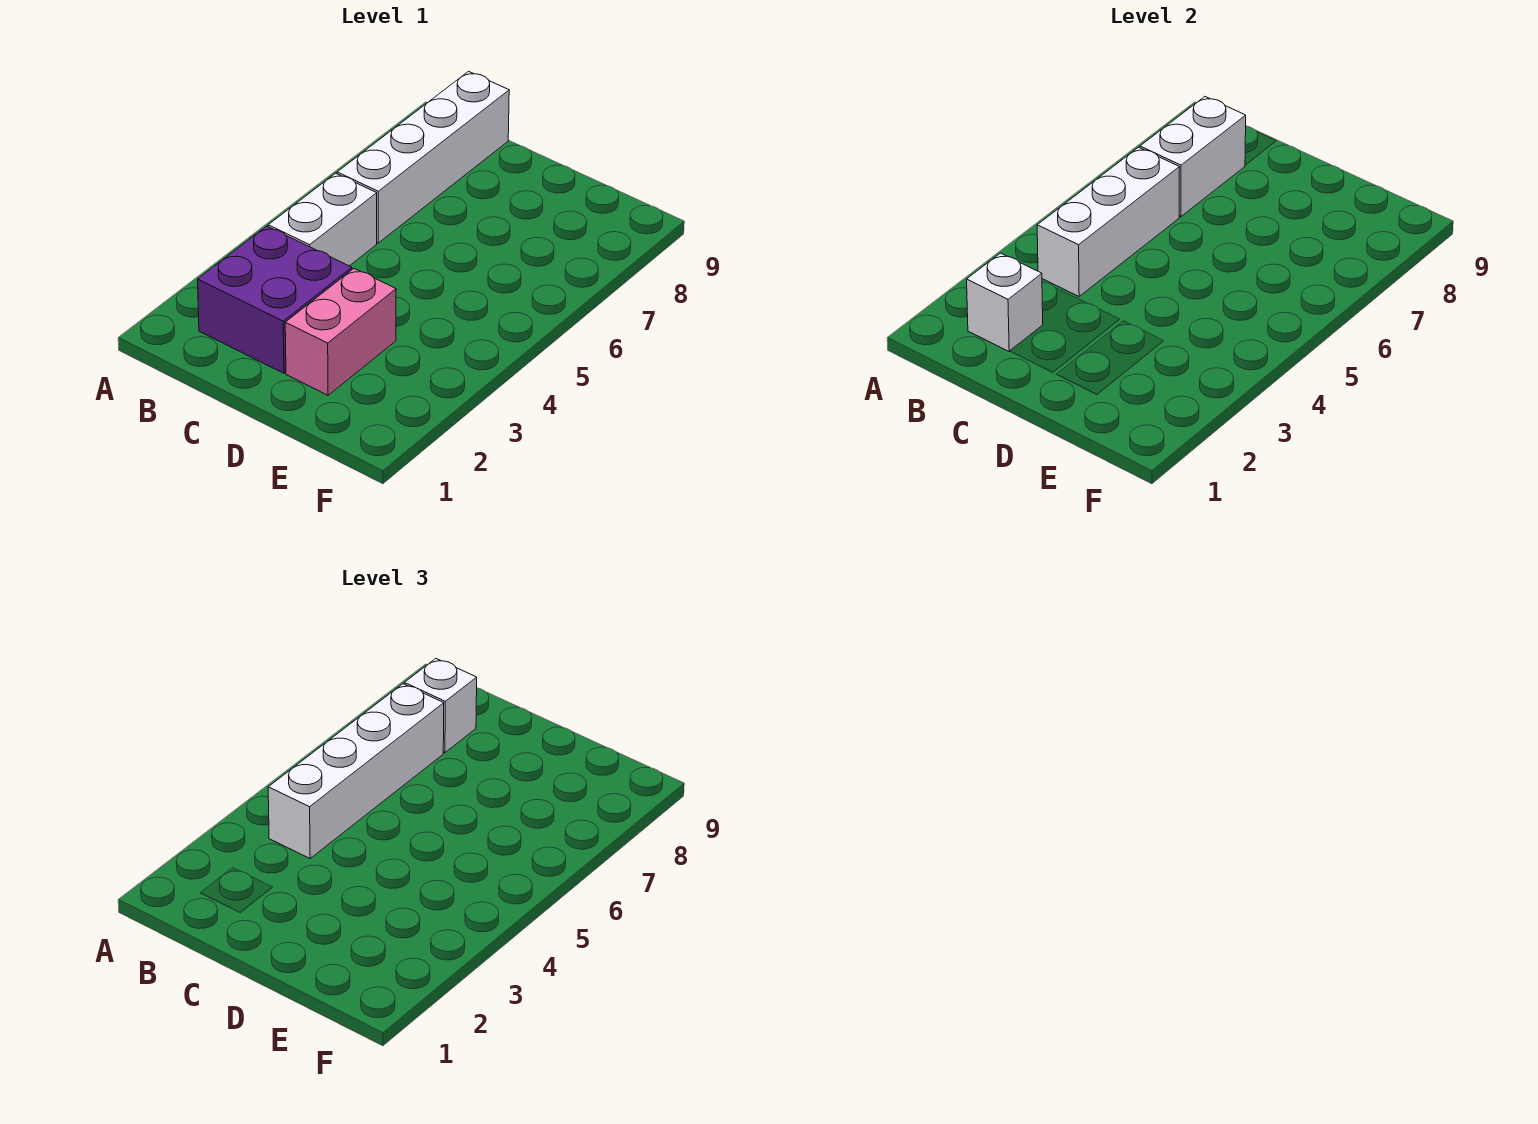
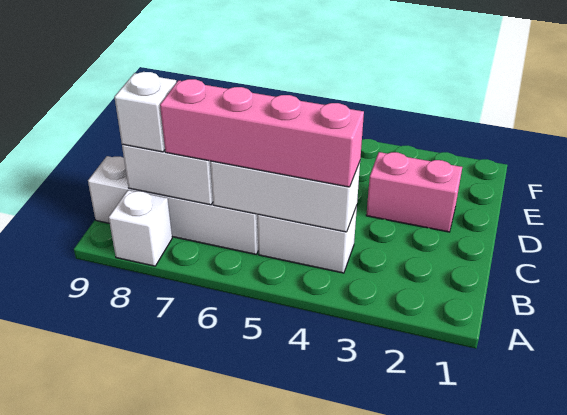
purple brick B2:C3 level 1 -> none
white brick B2 level 2 -> white brick A8 level 1
white brick B4:B7 level 3 -> pink brick B4:B7 level 3

